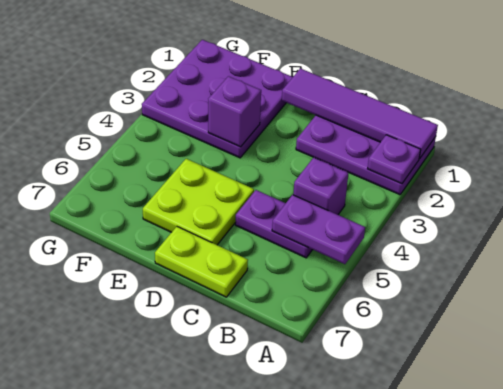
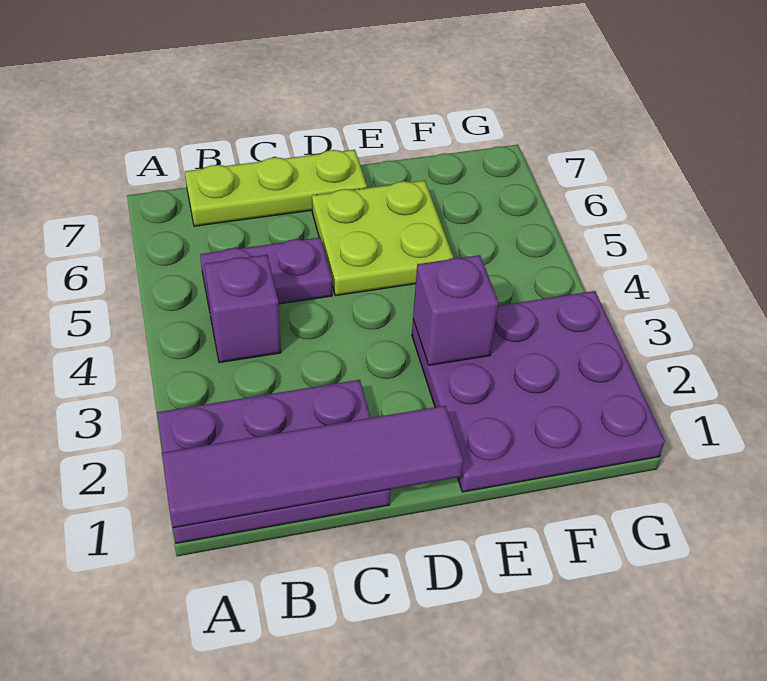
purple plate A2 level 2 -> none
purple plate A5:B5 level 2 -> none
lime plate C7:D7 level 1 -> lime plate B7:D7 level 1

